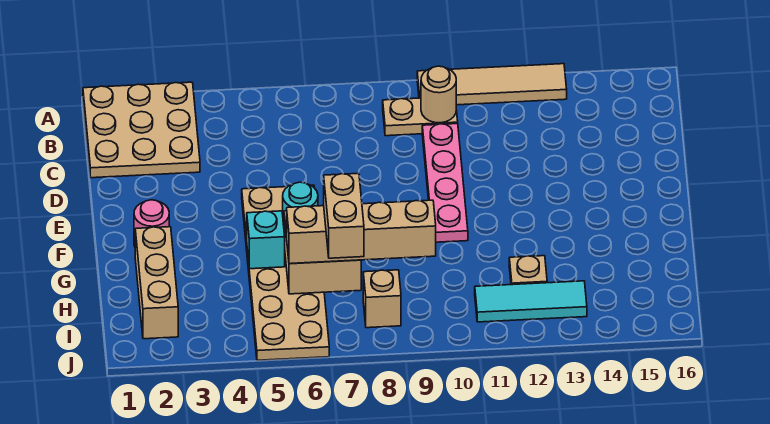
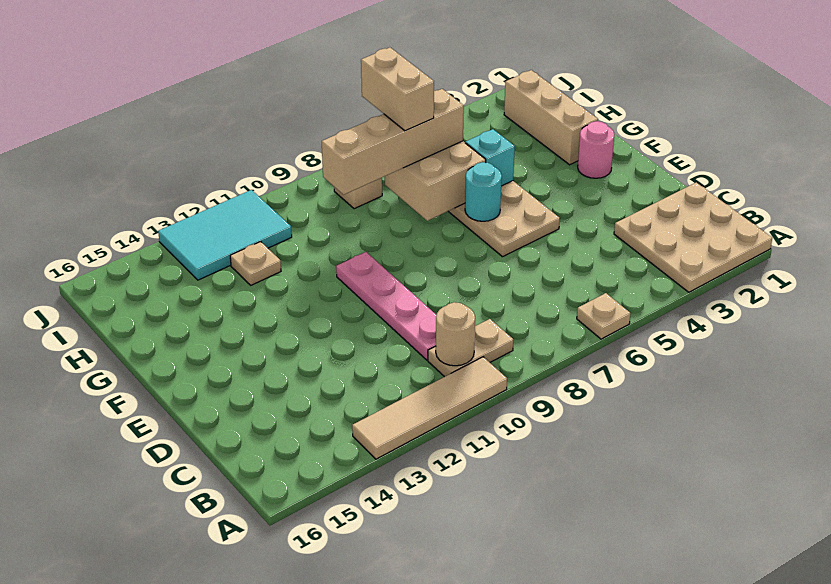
none -> tan plate A6 level 1
cyan tile I11:I13 level 1 -> cyan tile I11:J13 level 1

